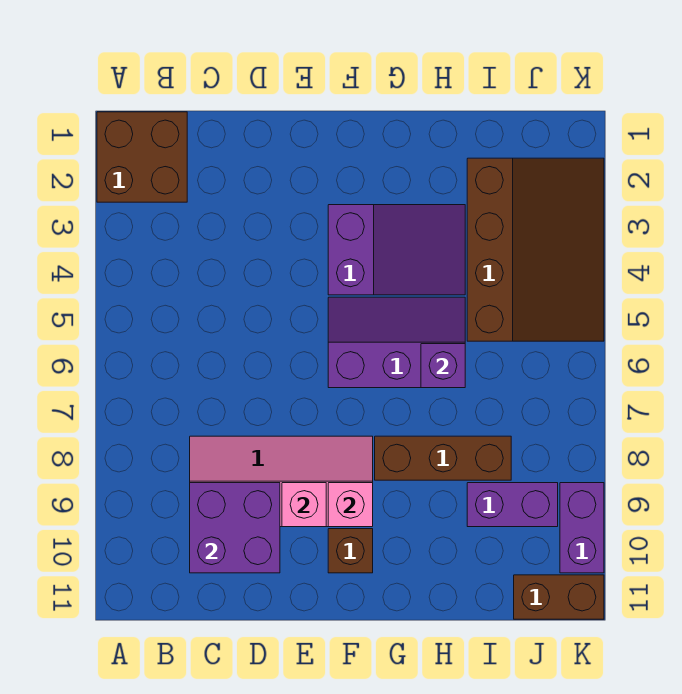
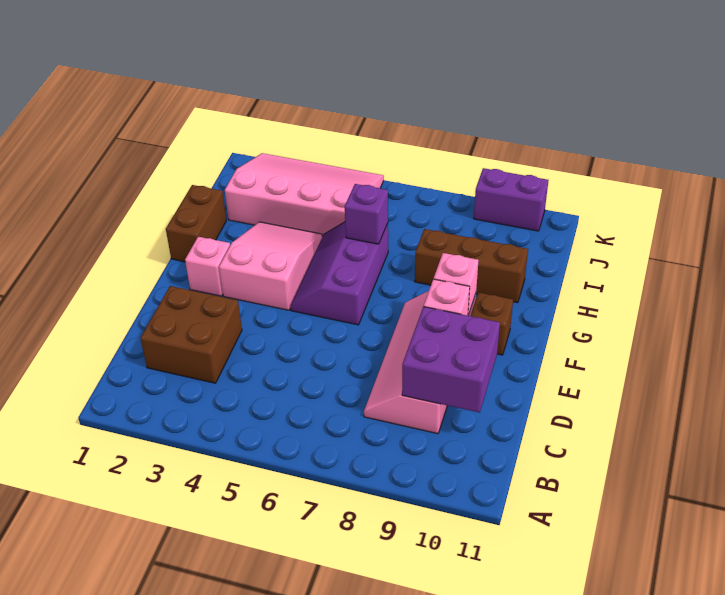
brown brick A1:B2 level 1 -> brown brick C2:D3 level 1
none -> pink brick F2 level 1
purple slope F3:H4 level 1 top F -> pink slope F3:H4 level 1 top F
brown brick G8:I8 level 1 -> brown brick H8:H10 level 1
brown slope I2:K5 level 1 top I -> pink slope I2:K5 level 1 top I
purple brick I9:J9 level 1 -> none
brown brick J11:K11 level 1 -> brown brick G1:H1 level 1

